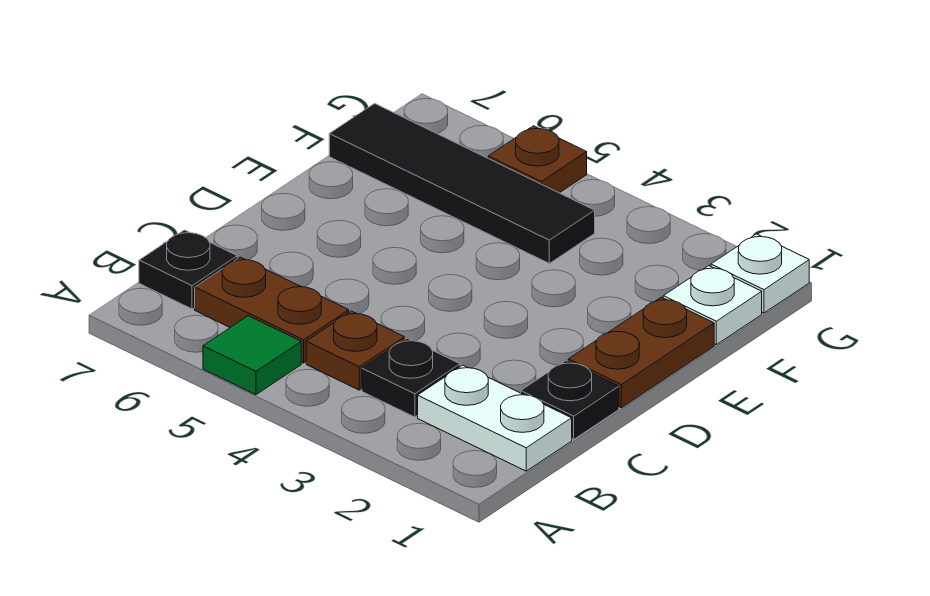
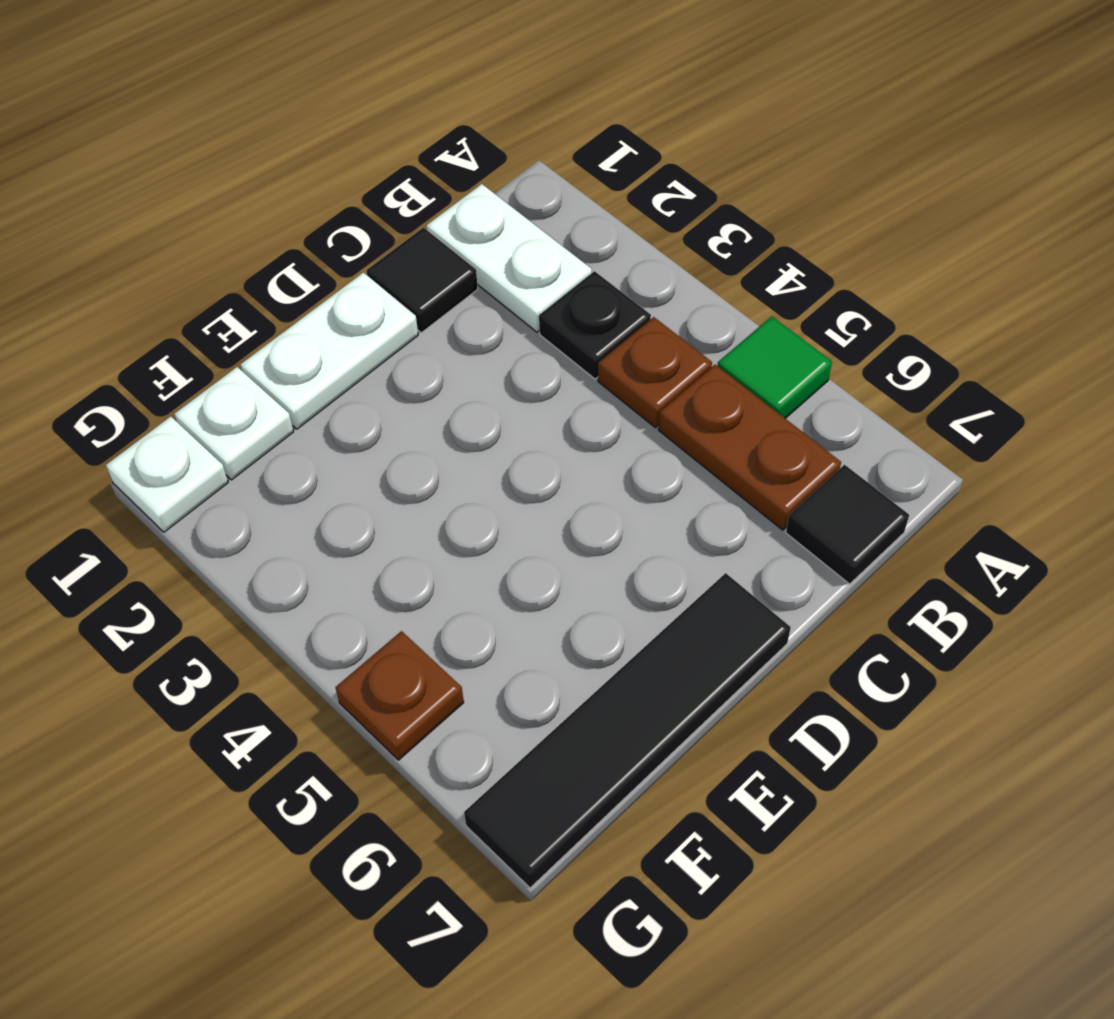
black plate B7 level 1 -> black tile B7 level 1
black plate C1 level 1 -> black tile C1 level 1
brown plate D1:E1 level 1 -> white plate D1:E1 level 1
black tile F4:F7 level 1 -> black tile D7:G7 level 1

